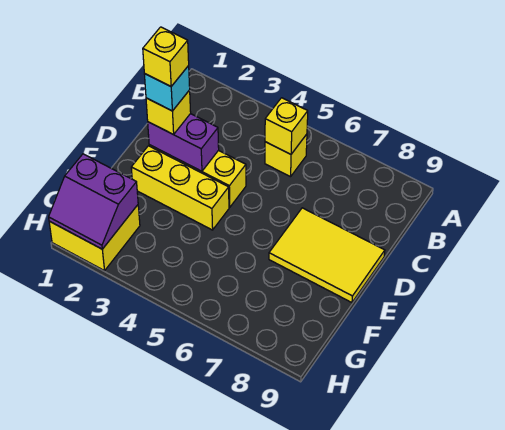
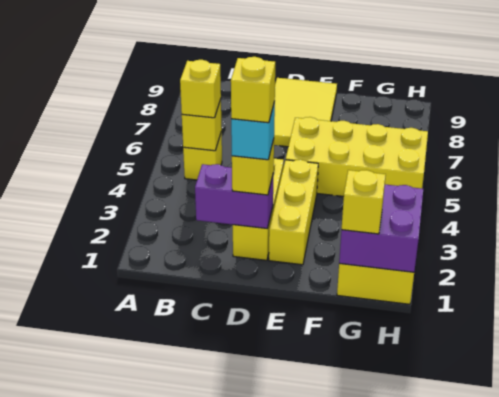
none -> yellow brick B5 level 3
purple brick D2:D3 level 2 -> purple brick C2:D2 level 2
none -> yellow brick E5:H6 level 1
purple slope G1:H2 level 2 top G -> purple brick G1:H2 level 2
none -> yellow brick G1 level 3

